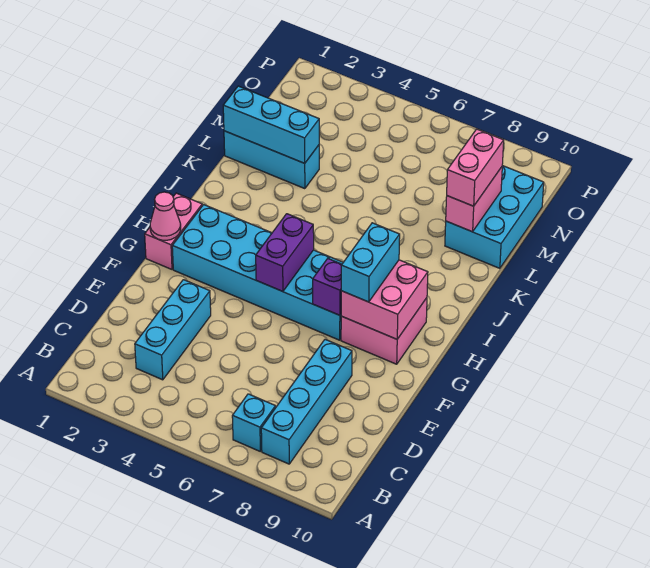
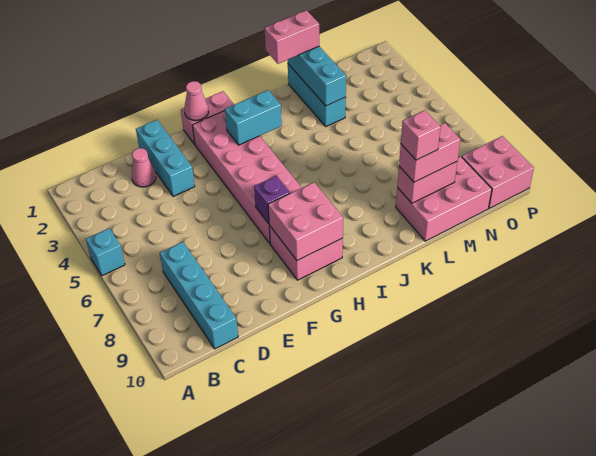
cyan brick B7 level 1 -> cyan brick A5 level 1
cyan brick B8:E8 level 1 -> cyan brick C7:C10 level 1
cyan brick C3:E3 level 1 -> cyan brick E1:E3 level 1
none -> pink cone D2 level 1
cyan brick G2:H7 level 1 -> pink brick G2:H7 level 1
purple brick G5:H5 level 2 -> none
cyan brick G8:H8 level 3 -> cyan brick H3:I3 level 2
none -> pink brick K1:L1 level 3
cyan brick L9:N10 level 1 -> pink brick L9:N10 level 1
none -> pink brick L9 level 4
none -> pink brick O9:P10 level 1

